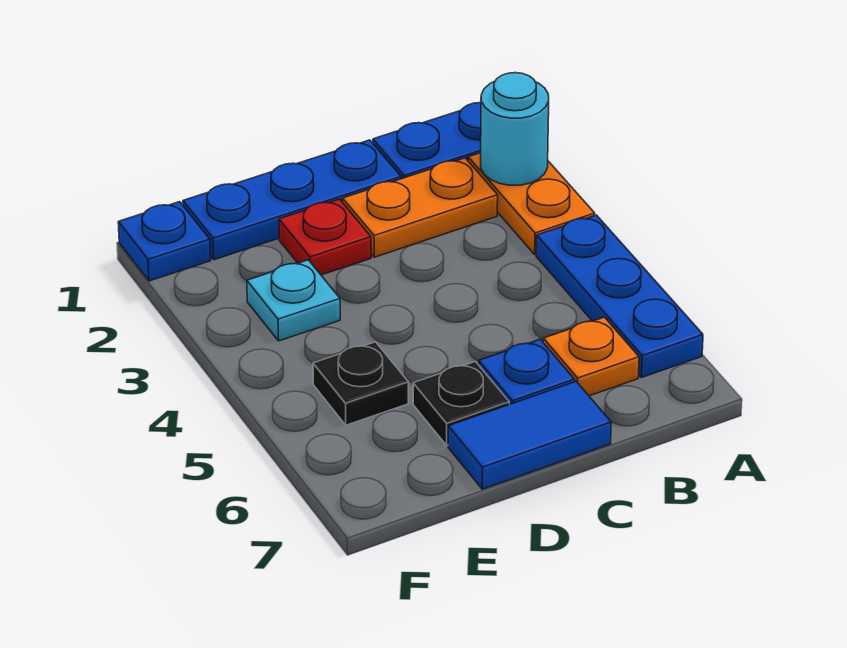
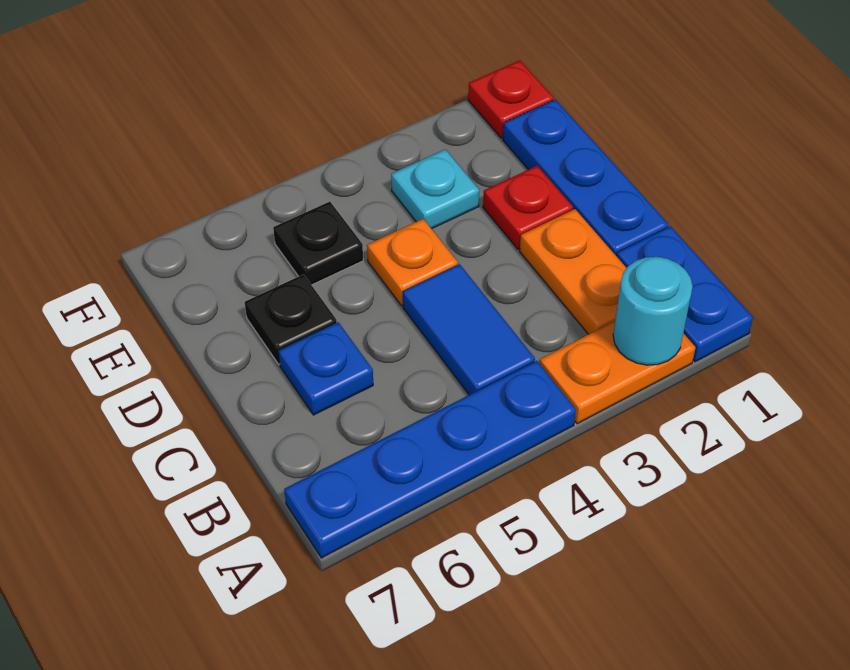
blue plate A4:A6 level 1 -> blue plate A4:A7 level 1
orange plate B6 level 1 -> orange plate D4 level 1
blue tile C7:D7 level 1 -> blue tile B4:C4 level 1
blue plate F1 level 1 -> red plate F1 level 1

